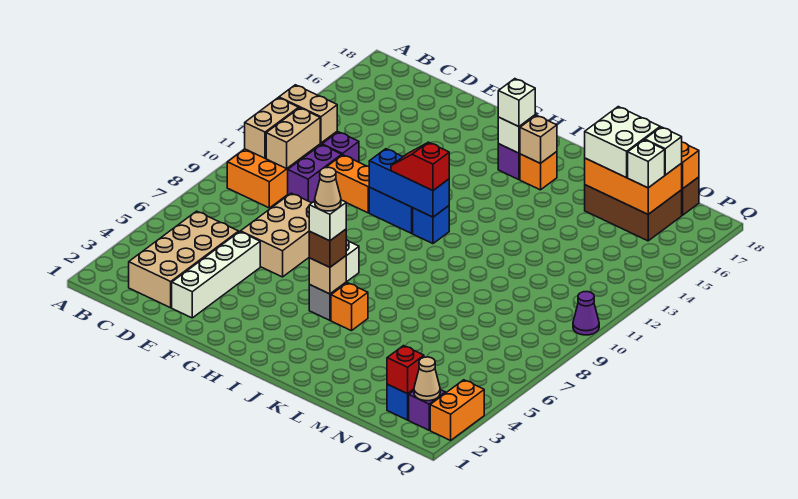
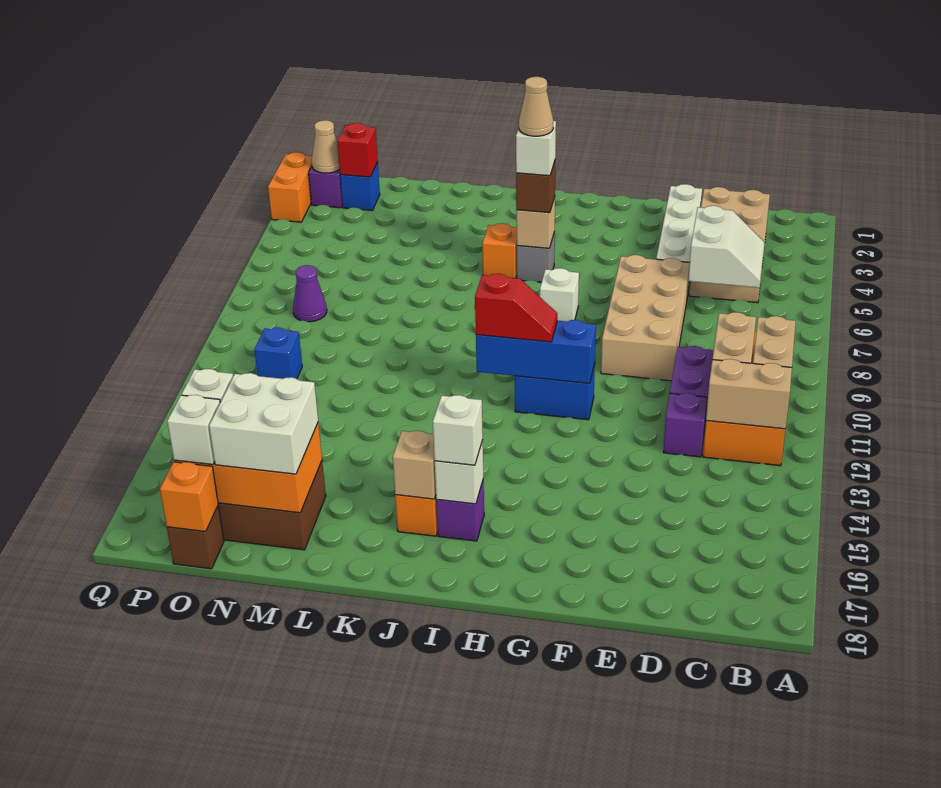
none -> white slope C5:D6 level 2 top D
tan brick E6:F8 level 1 -> tan brick E6:F9 level 1
orange brick E11:F11 level 1 -> none
blue brick I11 level 1 -> blue brick O11 level 1
purple cone Q10 level 1 -> purple cone O8 level 1

